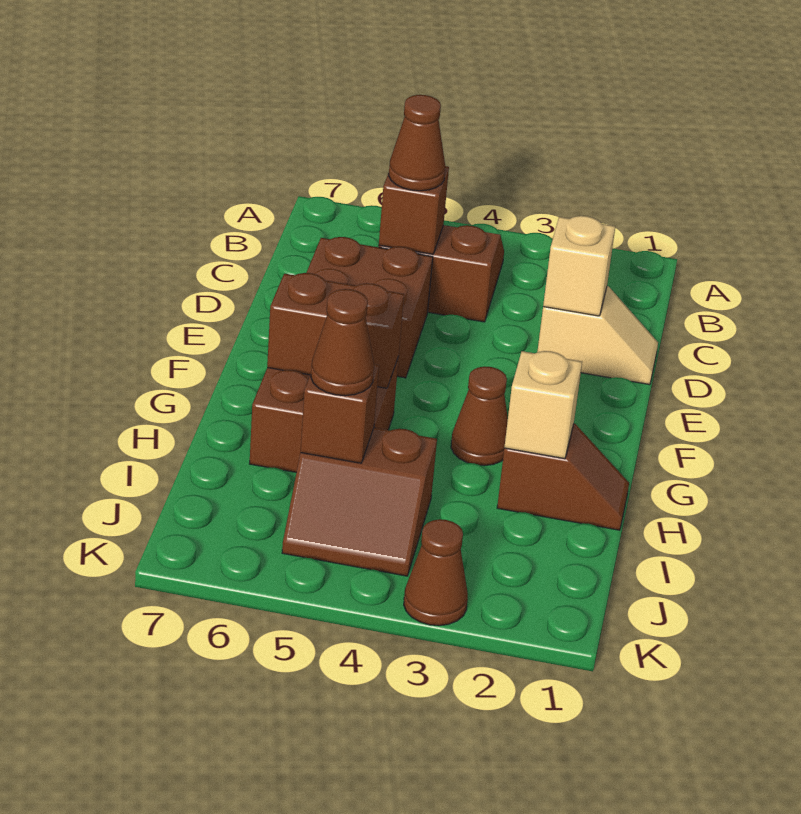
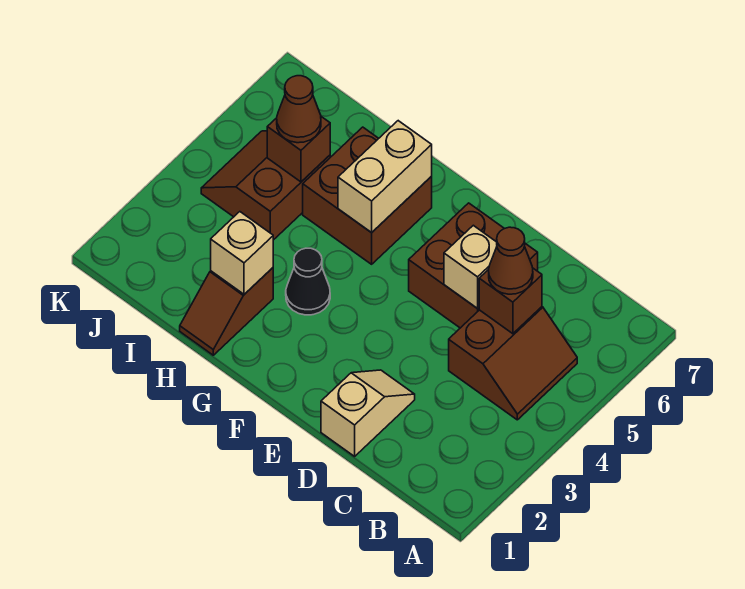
tan slope D1:D2 level 1 top 2 -> tan slope D1:D2 level 1 top 1
tan brick D2 level 2 -> tan brick D5 level 2
brown cone G3 level 1 -> black cone G3 level 1
brown brick G5:G6 level 2 -> tan brick G5:G6 level 2
brown cone K3 level 1 -> none

